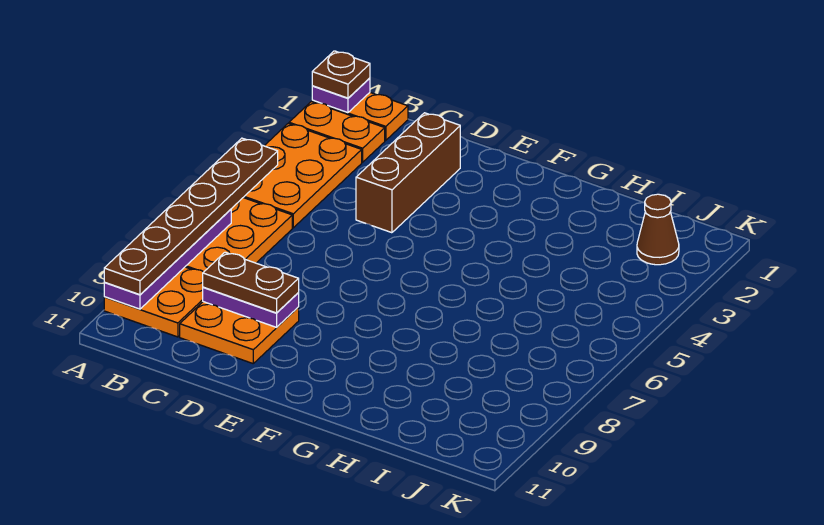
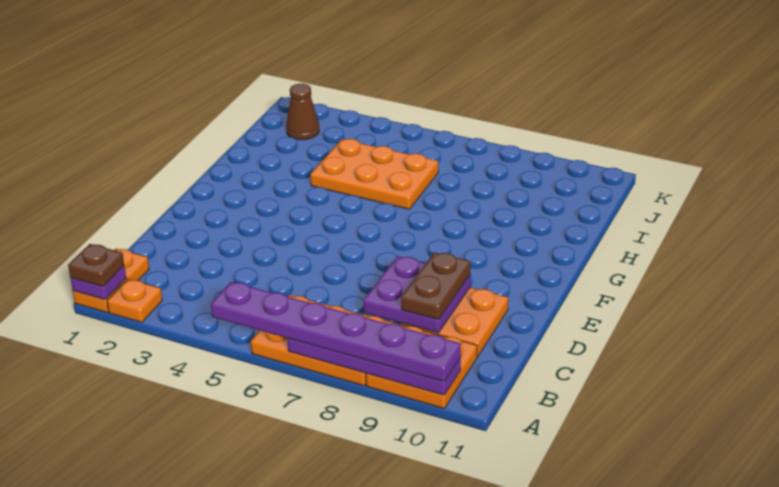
orange plate A2:B2 level 1 -> orange plate A2 level 1
orange plate A3:B5 level 1 -> orange plate H4:I6 level 1
brown plate A5:A10 level 3 -> purple plate A5:A10 level 3
purple plate C9:D9 level 2 -> purple plate C8:D9 level 2
brown brick D2:D4 level 1 -> none

